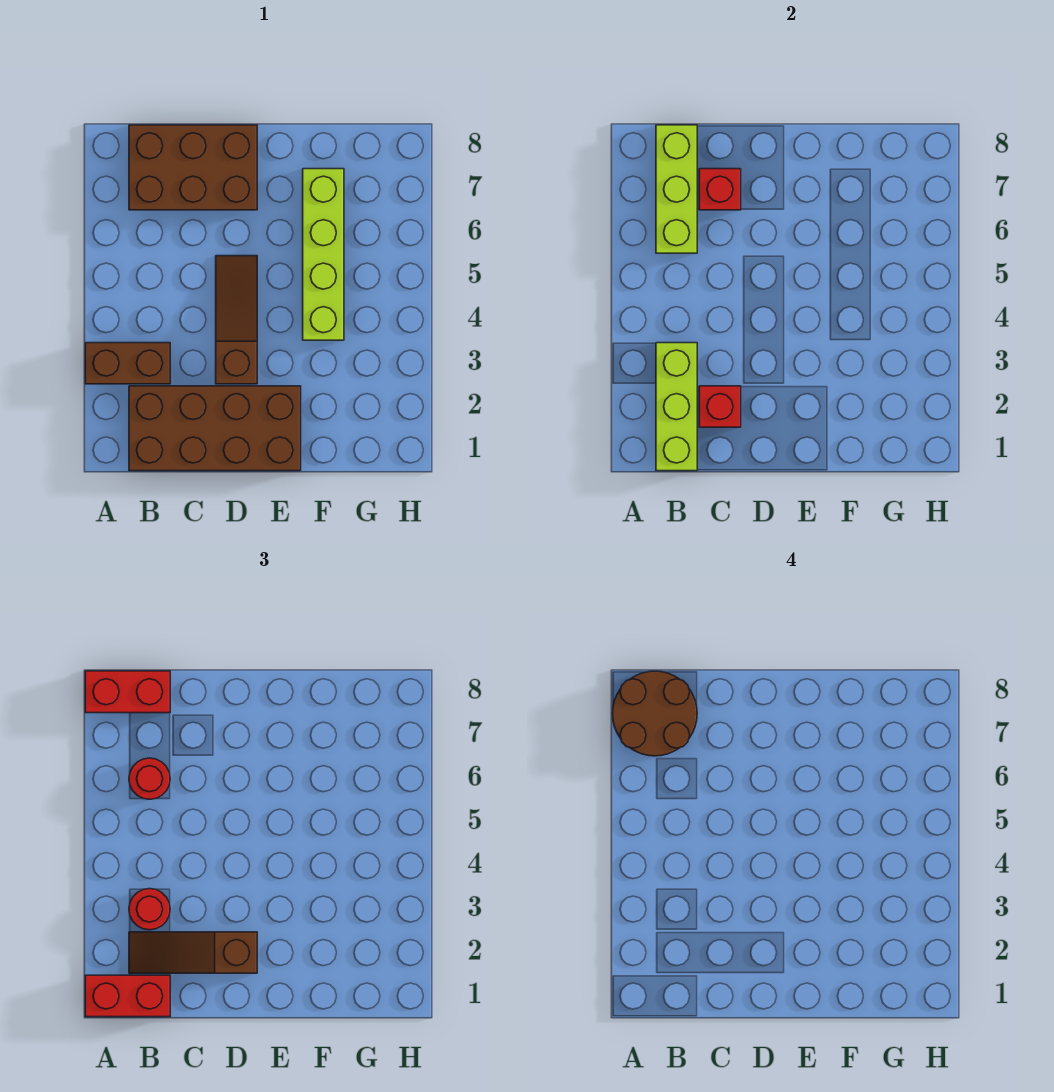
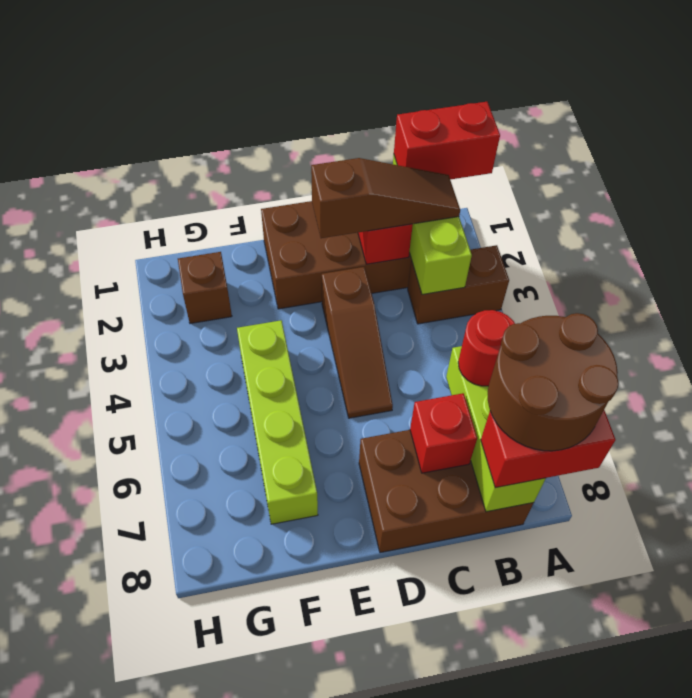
red round brick B3 level 3 -> none
none -> brown brick G2 level 1

